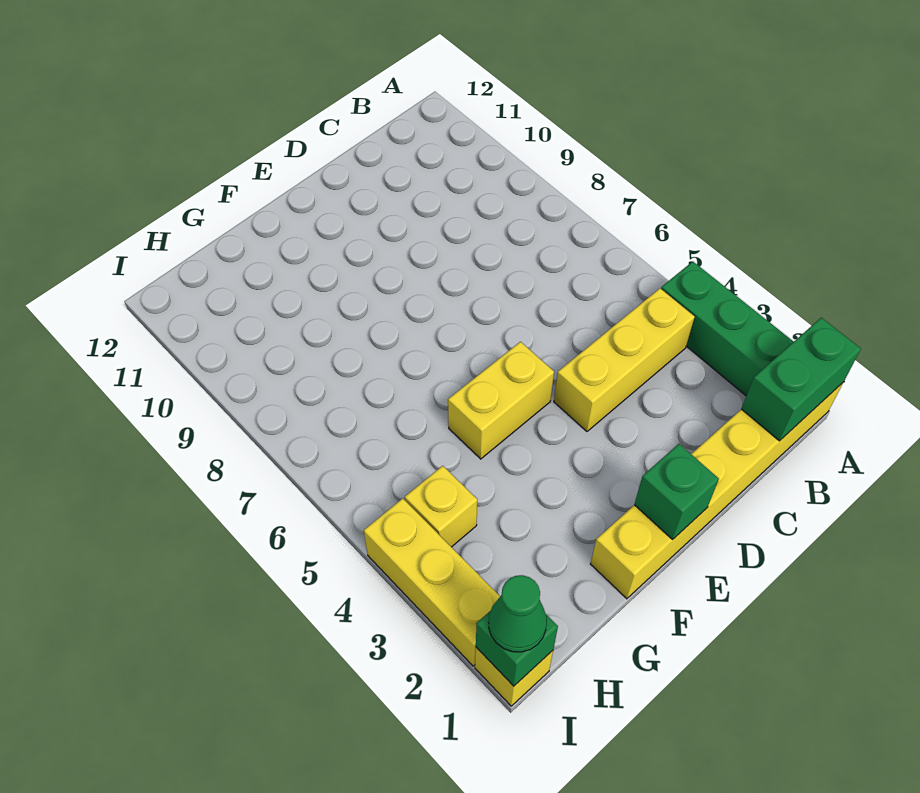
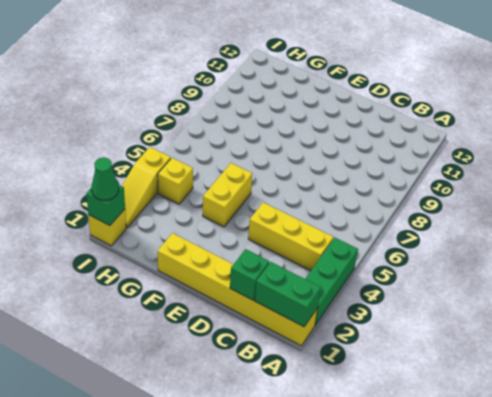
green brick E1 level 2 -> green brick C1 level 2
yellow brick E5:F5 level 1 -> yellow brick F4:F5 level 1
yellow brick I2:I4 level 1 -> yellow slope I2:I4 level 1 top 4

